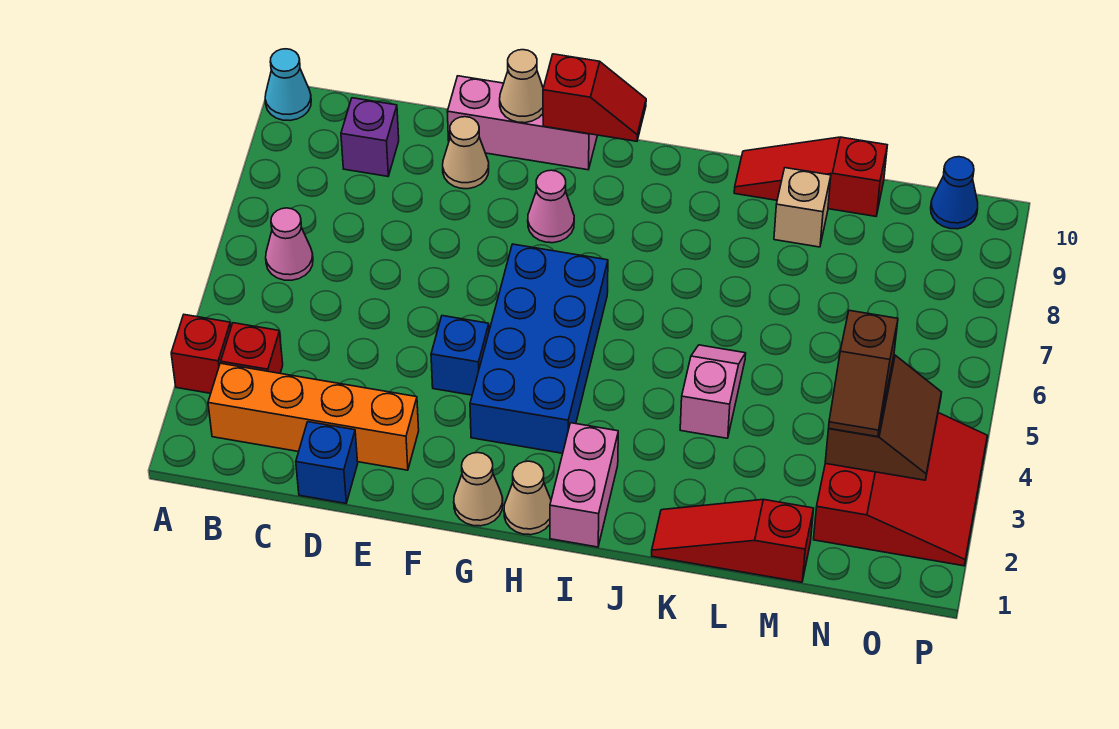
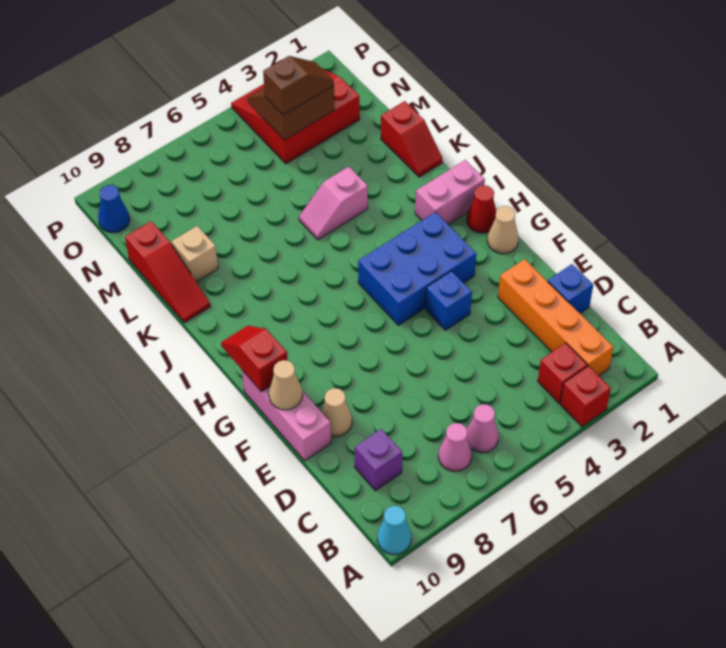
blue brick G3:H6 level 1 -> blue brick G3:H5 level 1
pink cone G8 level 1 -> pink cone B7 level 1
tan cone H1 level 1 -> red cone H1 level 1
red slope K1:M1 level 1 top M -> red slope K1:L1 level 1 top L

